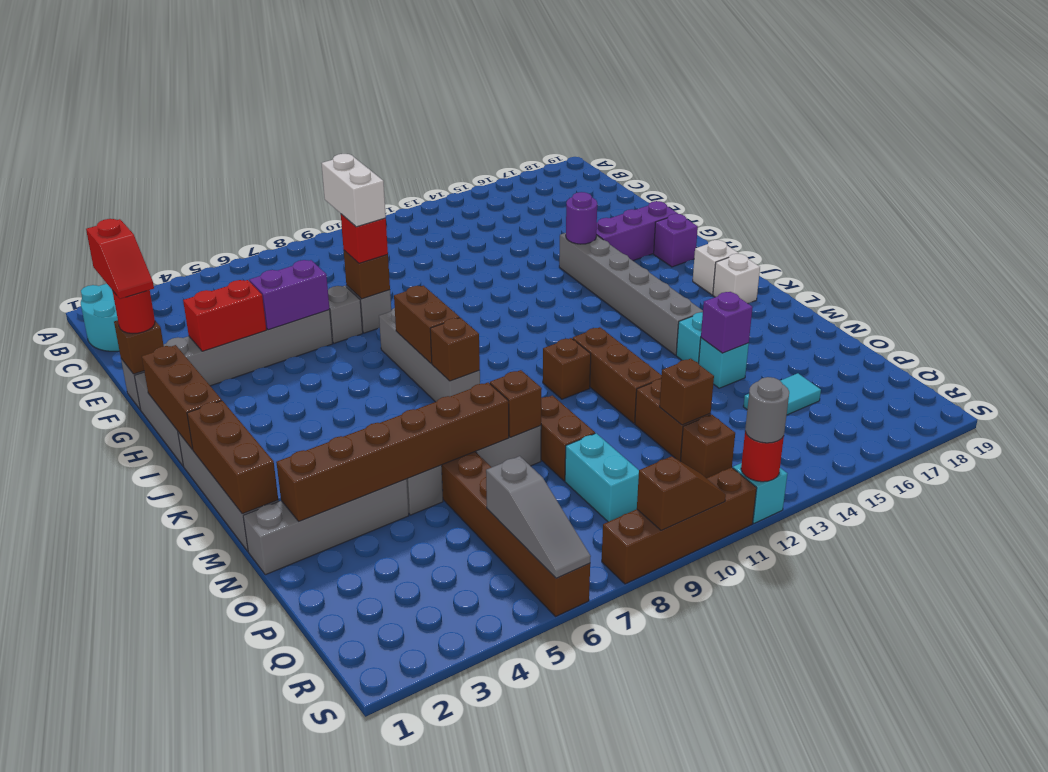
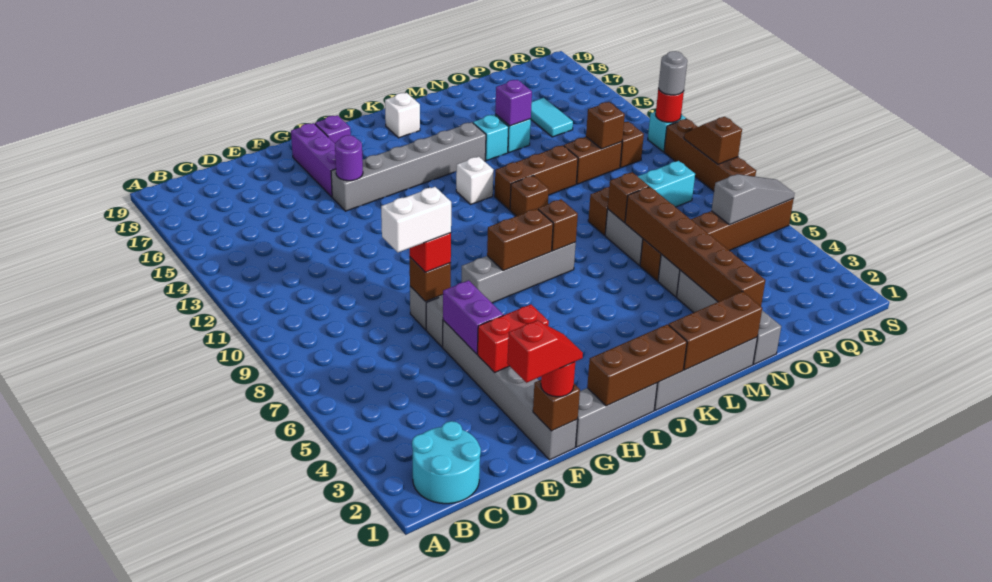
red brick F3:F4 level 2 -> red brick F4:G4 level 2
white brick J18 level 1 -> white brick K13 level 1

